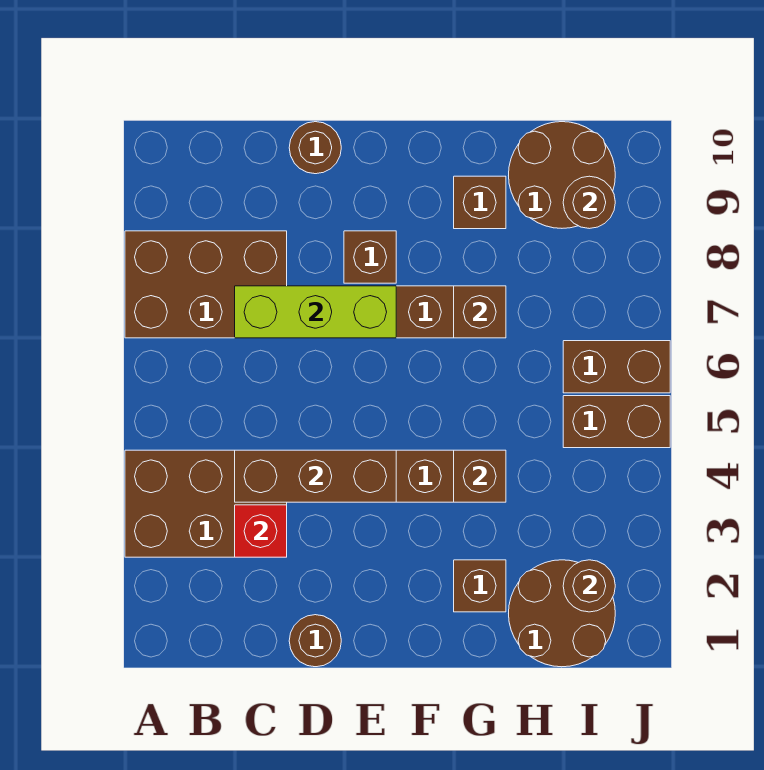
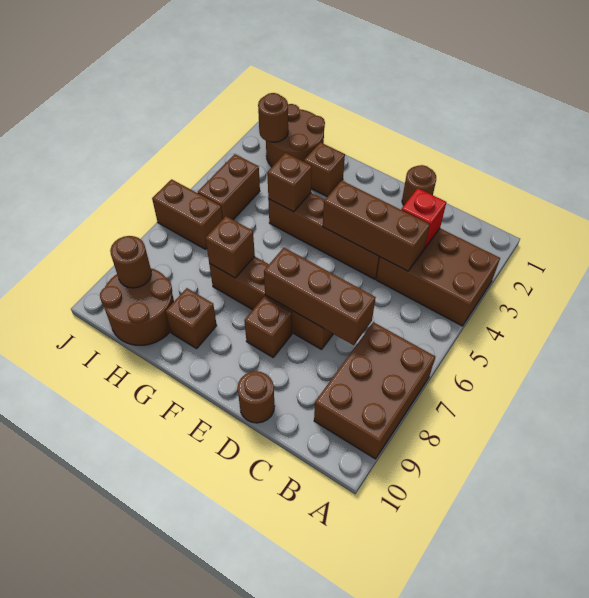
brown brick A7:C8 level 1 -> brown brick A7:B9 level 1
lime brick C7:E7 level 2 -> brown brick C7:E7 level 2
brown brick I5:J5 level 1 -> brown brick I4:I5 level 1

